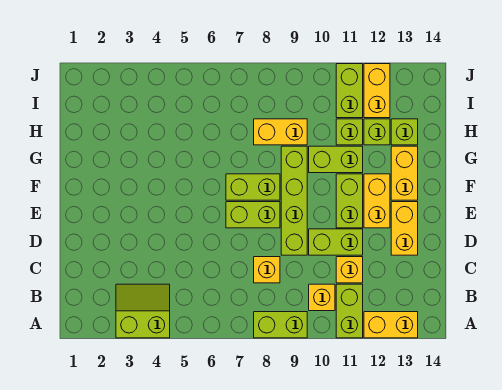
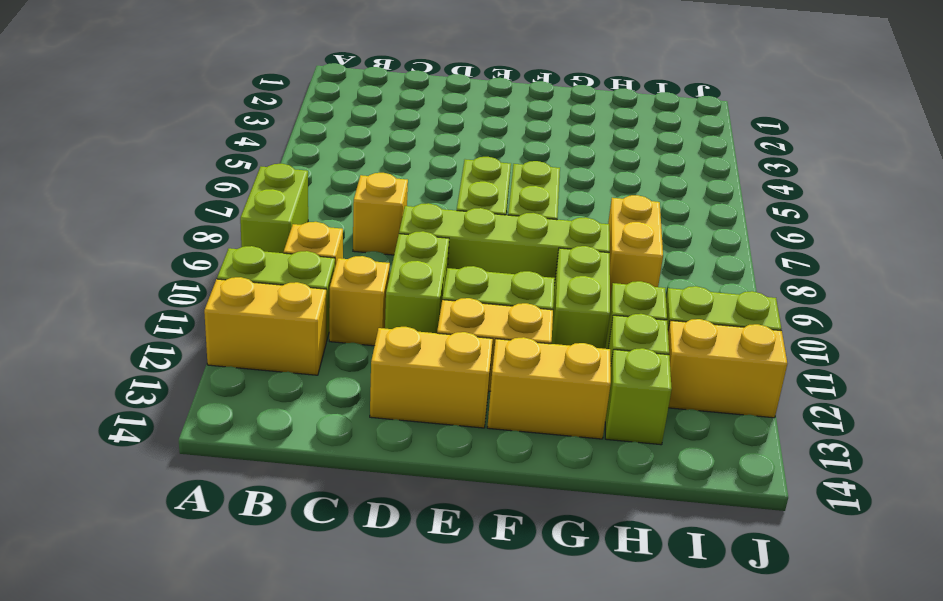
lime slope A3:B4 level 1 top A -> none
yellow brick A12:A13 level 1 -> yellow brick A12:B12 level 1

